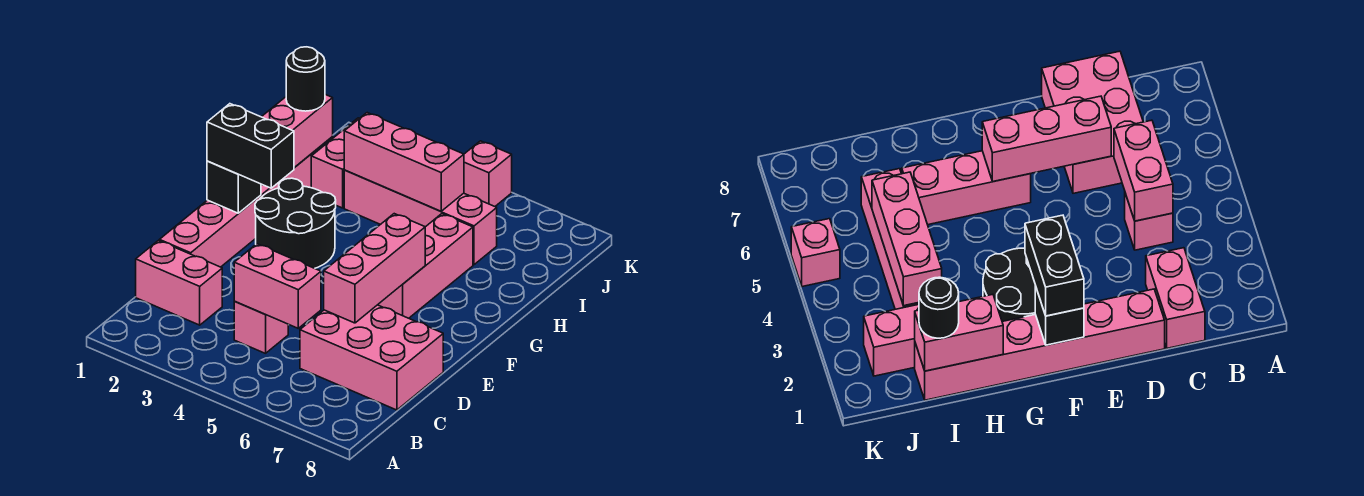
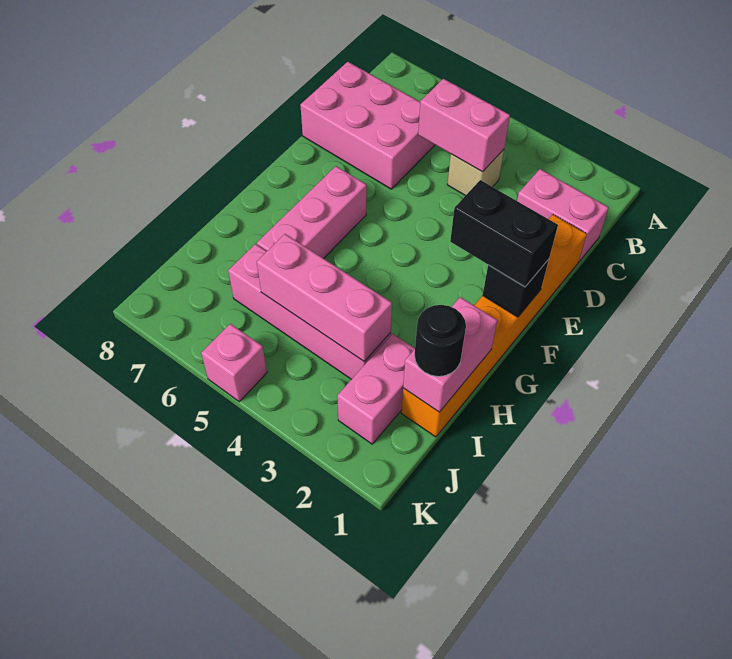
pink brick C4 level 1 -> tan brick C4 level 1
pink brick D1:I1 level 1 -> orange brick D1:I1 level 1
pink brick D6:F6 level 2 -> none
black round brick F2:G3 level 1 -> none

